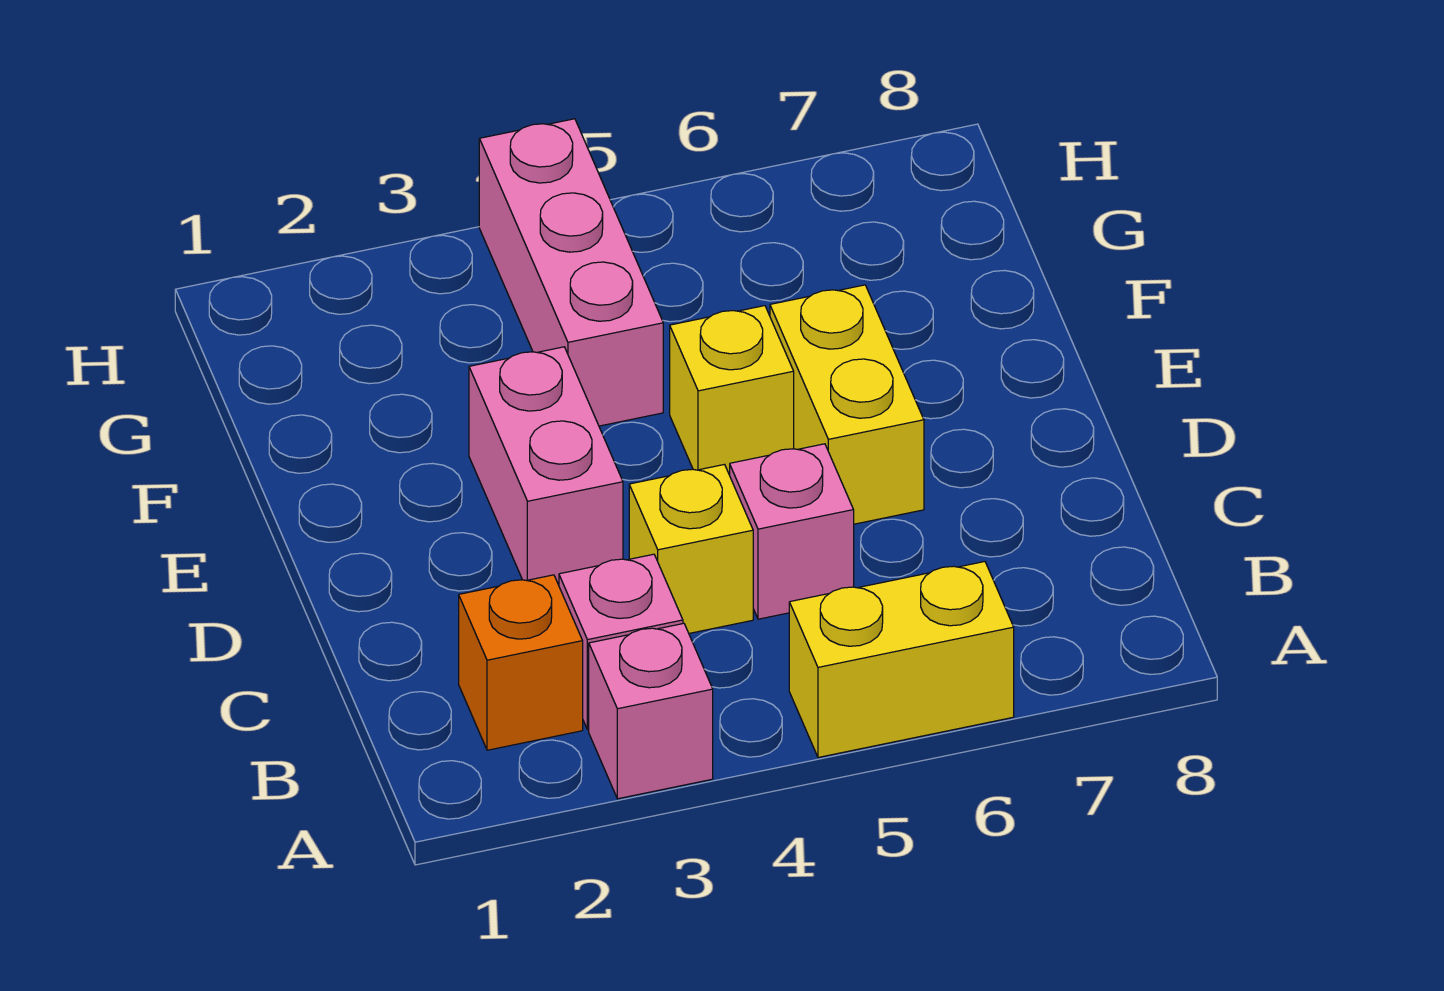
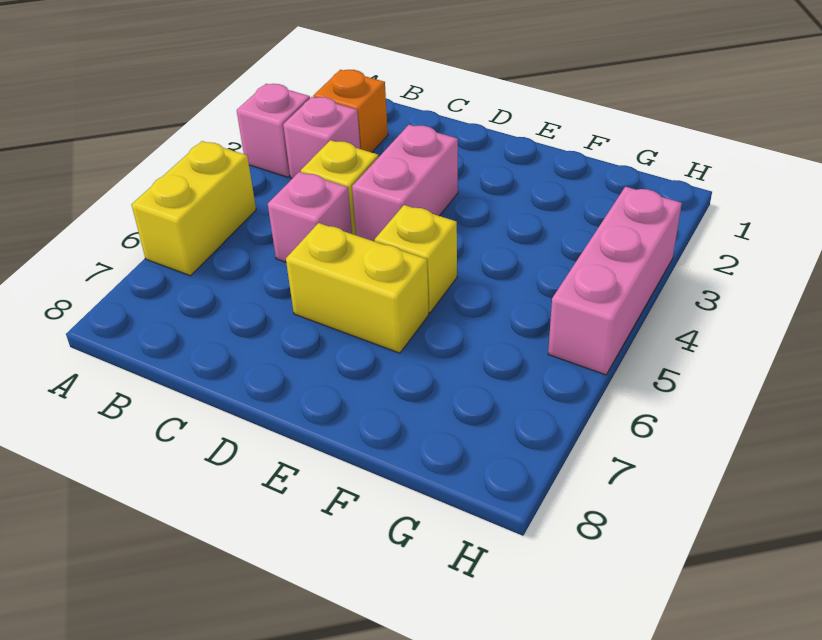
pink brick D3:E3 level 1 -> pink brick D3:D4 level 1
pink brick F4:H4 level 1 -> pink brick H3:H5 level 1

